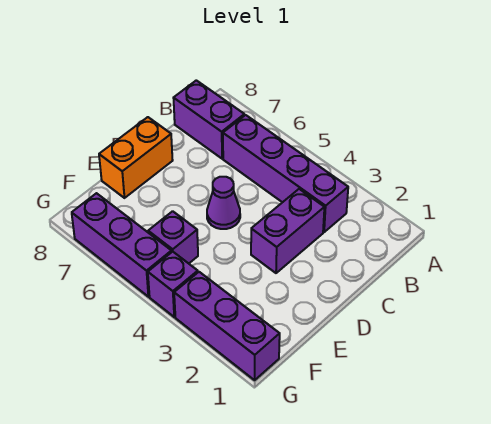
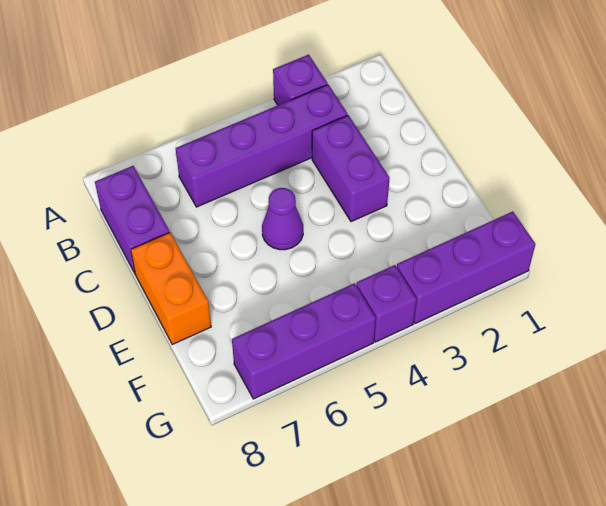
purple brick B7:B8 level 1 -> purple brick B8:C8 level 1
purple brick F5 level 1 -> purple brick A3 level 1

